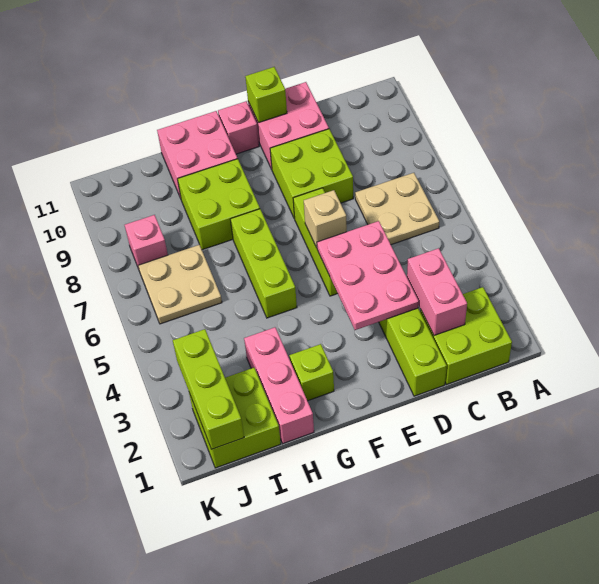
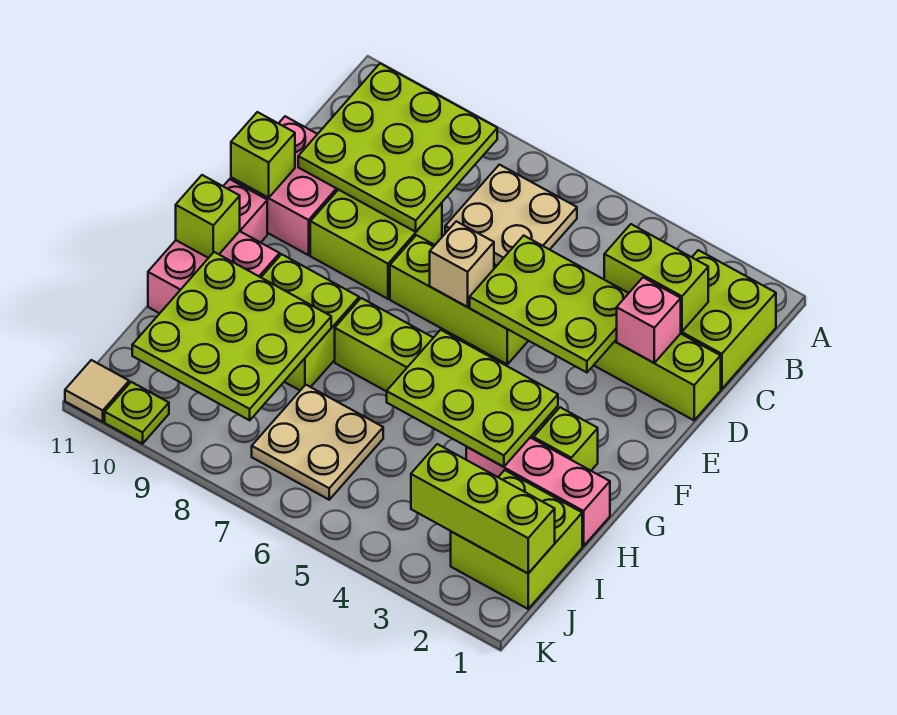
none -> lime plate B8:D10 level 2
pink brick C2:C3 level 2 -> lime brick C2:C3 level 2
pink plate D3:E5 level 2 -> lime plate D3:E5 level 2
none -> lime plate G3:H5 level 2
none -> lime brick G11 level 2
none -> lime plate H8:J10 level 2
pink brick J8 level 1 -> pink brick D2 level 2
none -> lime plate K10 level 1
none -> tan tile K11 level 1

